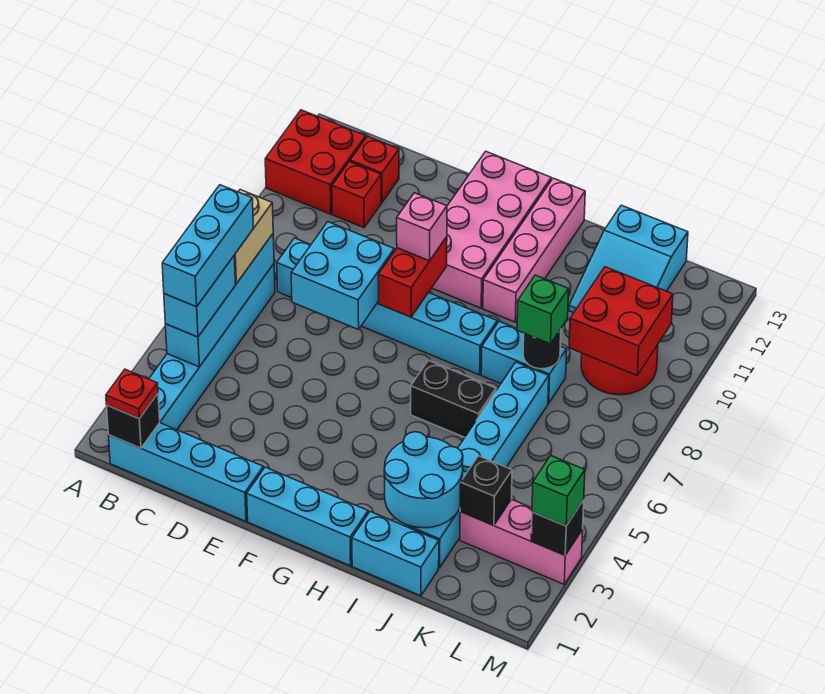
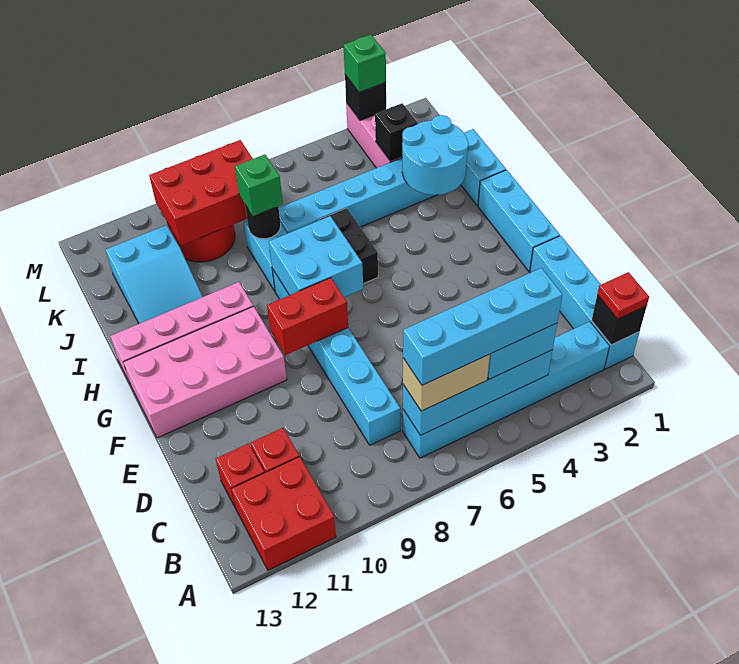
cyan brick B4:B6 level 4 -> cyan brick B4:B7 level 4
cyan brick D7:E8 level 2 -> cyan brick G7:H8 level 2
pink brick F9 level 3 -> none
cyan slope J11:K13 level 1 top 13 -> cyan slope I11:K12 level 1 top K
red brick K9:L10 level 2 -> red brick K8:L10 level 2

